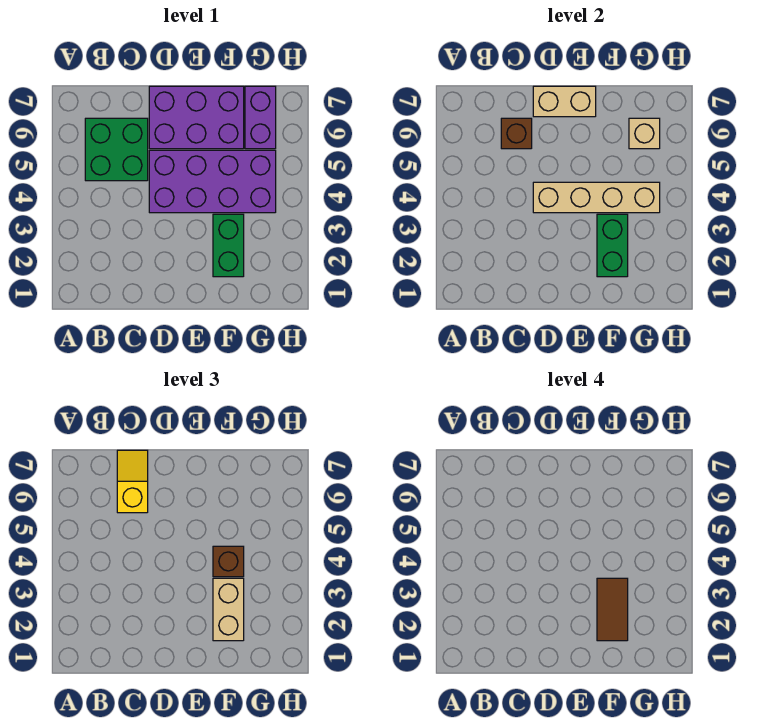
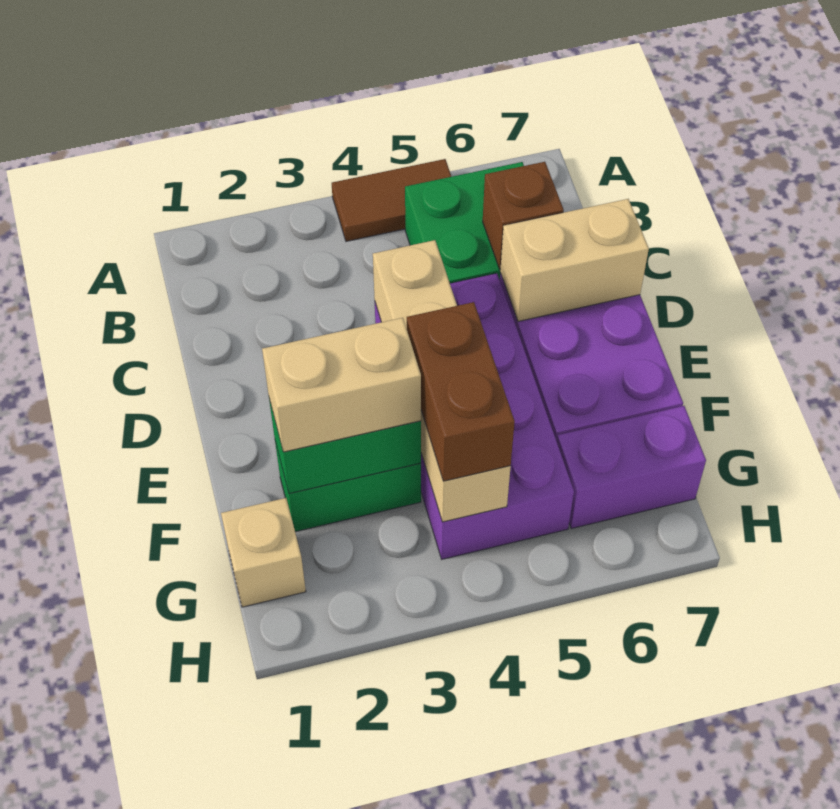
yellow slope C6:C7 level 3 top 6 -> none
tan brick D7:E7 level 2 -> tan brick D6:D7 level 2
brown tile F2:F3 level 4 -> brown tile A4:A5 level 1
brown brick F4 level 3 -> brown brick F4:G4 level 3
tan brick G6 level 2 -> tan brick G1 level 1

